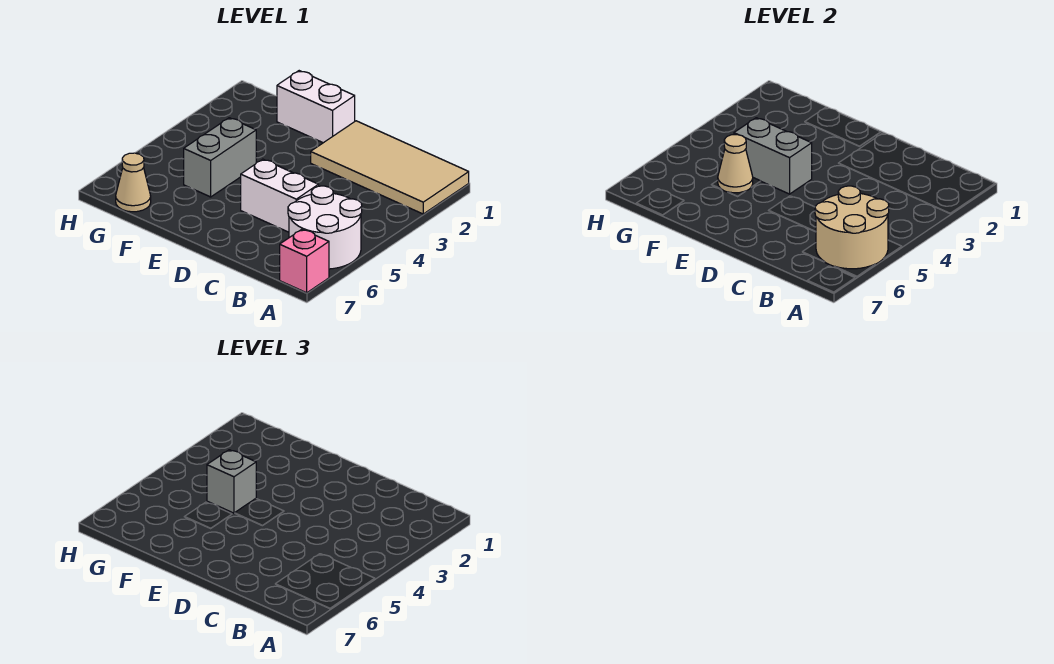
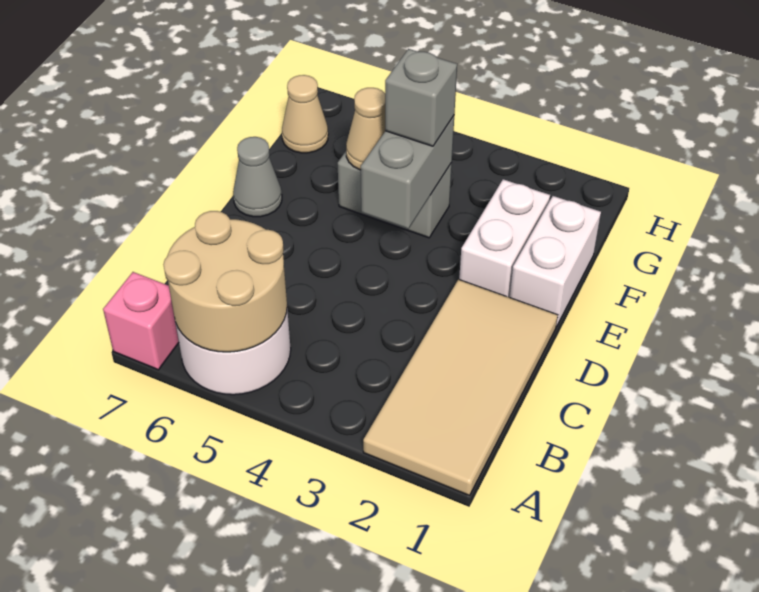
white brick C5:D5 level 1 -> white brick E2:F2 level 1
none -> grey cone E7 level 1

